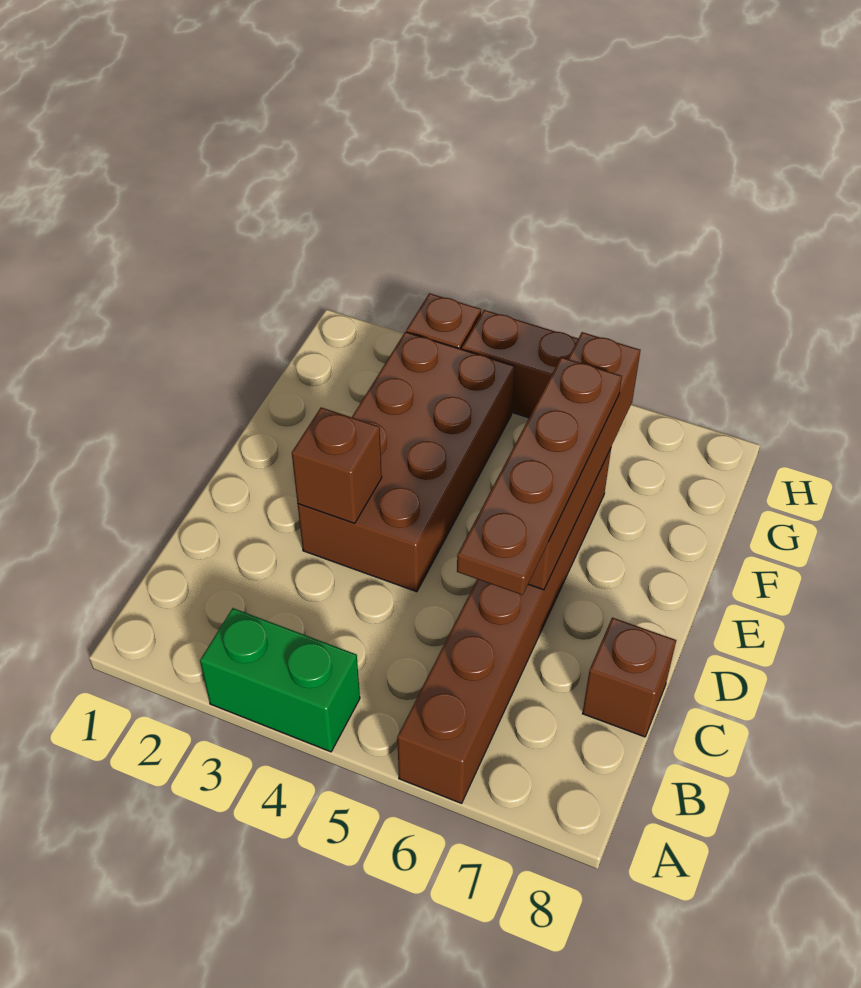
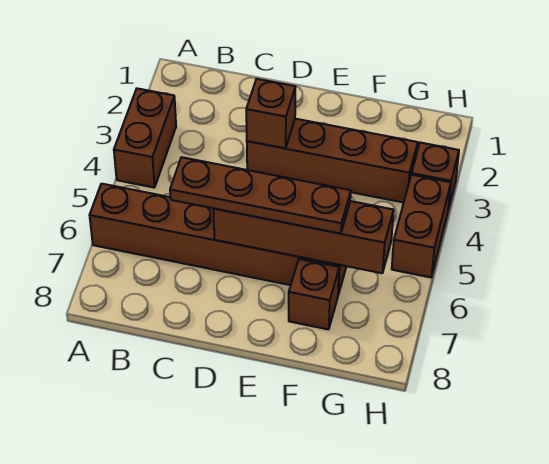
green brick A3:A4 level 1 -> brown brick A3:A4 level 1
brown brick C8 level 1 -> brown brick F7 level 1
brown brick D3:G4 level 1 -> brown brick D3:G3 level 1

